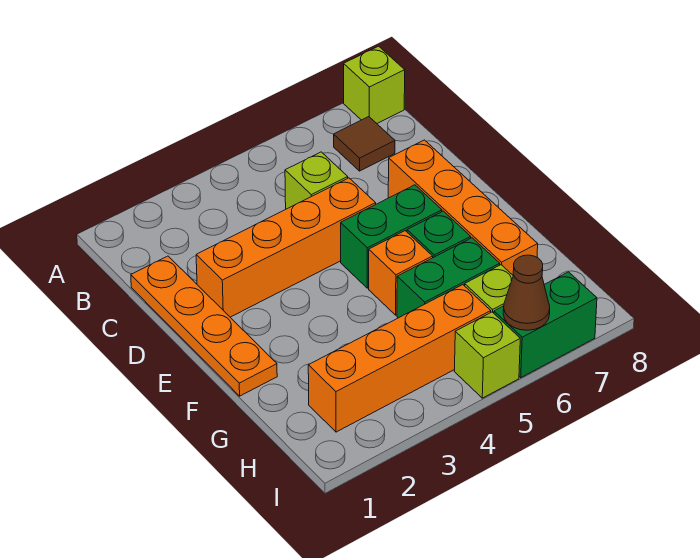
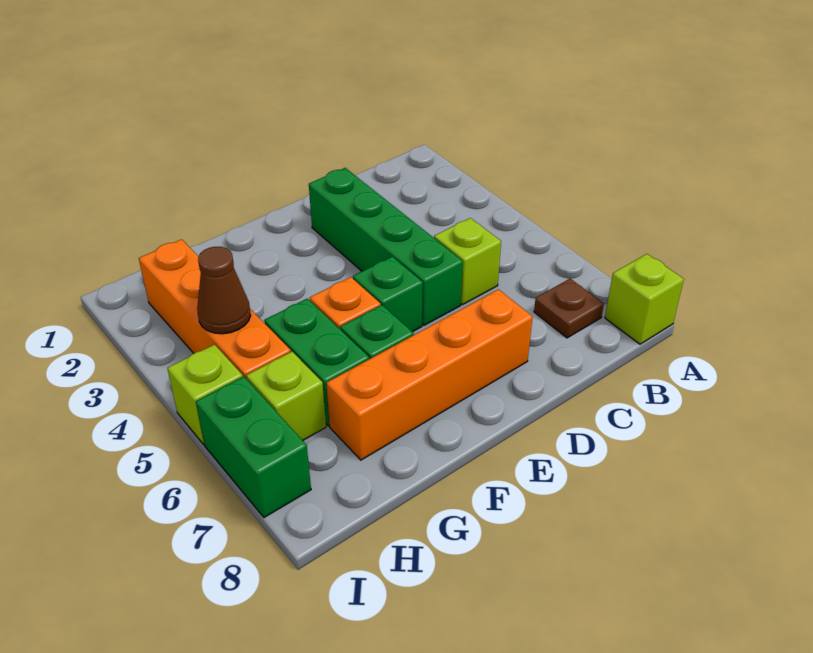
brown tile B7 level 1 -> brown plate B7 level 1
orange plate C1:F1 level 1 -> none
orange brick D2:D5 level 1 -> green brick D2:D5 level 1
green brick E5:E6 level 1 -> green brick E5 level 1
brown cone I6 level 2 -> brown cone H4 level 2

